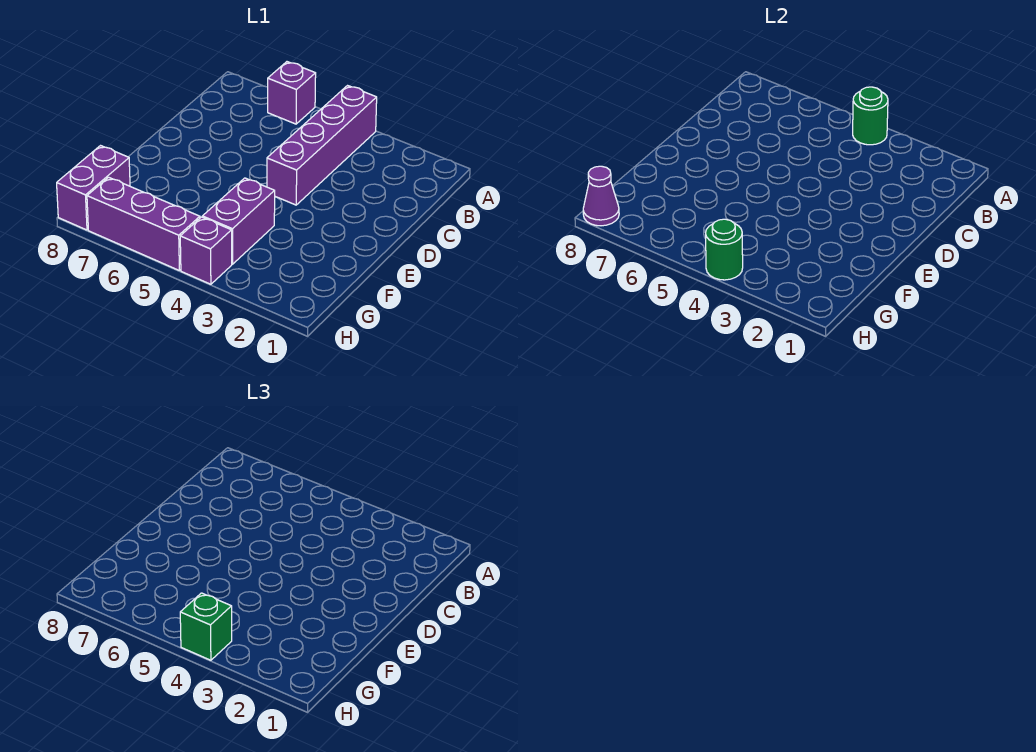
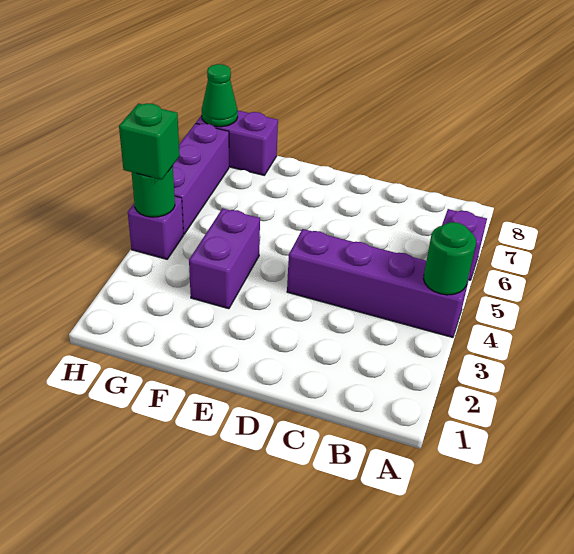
purple brick F4:G4 level 1 -> purple brick F3:F4 level 1
purple cone H8 level 2 -> green cone H8 level 2

